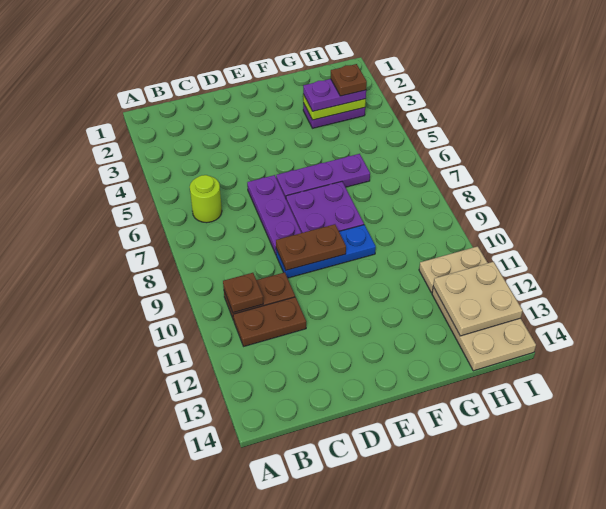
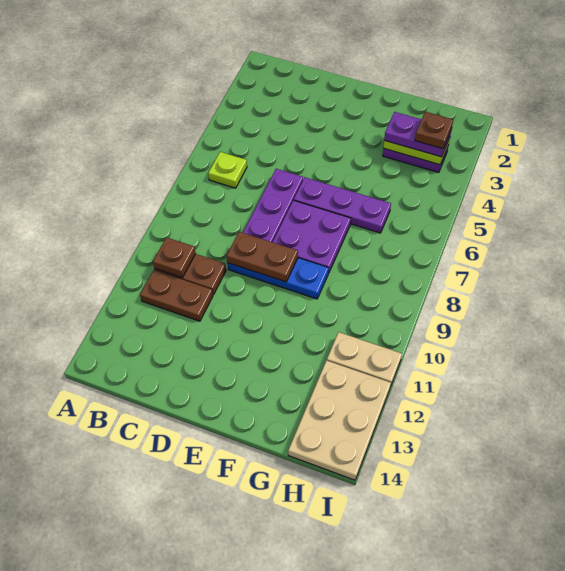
lime round brick B6 level 1 -> lime plate B6 level 1
tan plate H12:I13 level 2 -> none

